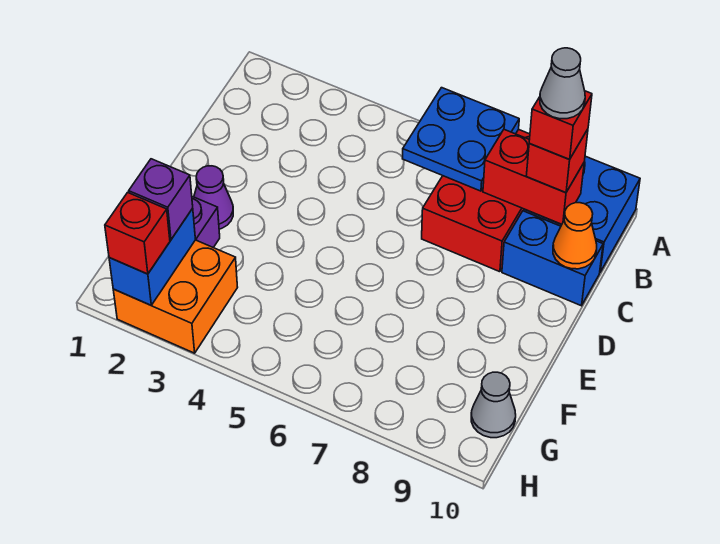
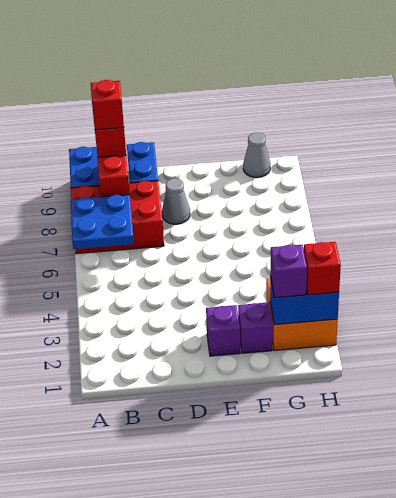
grey cone B9 level 5 -> grey cone D8 level 1
orange cone C10 level 2 -> none
purple cone E2 level 1 -> purple brick E2 level 1

